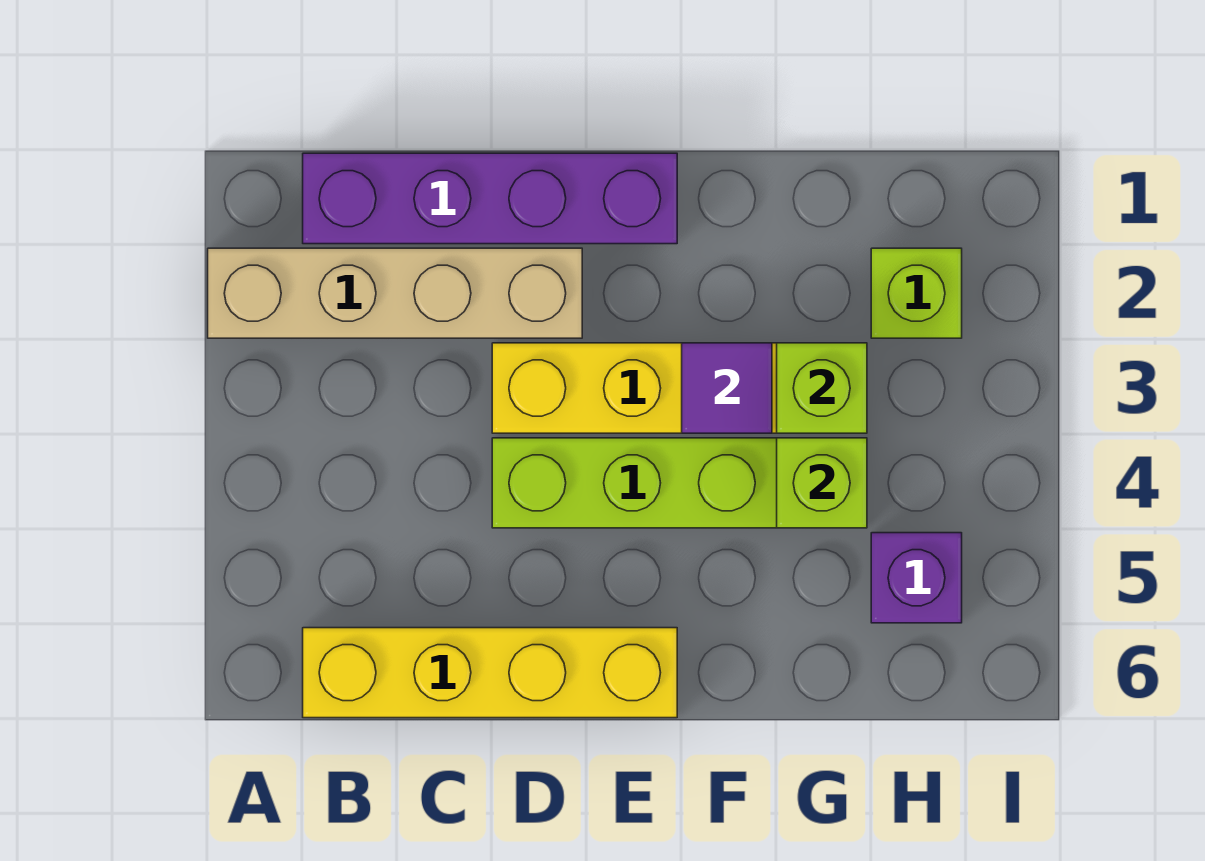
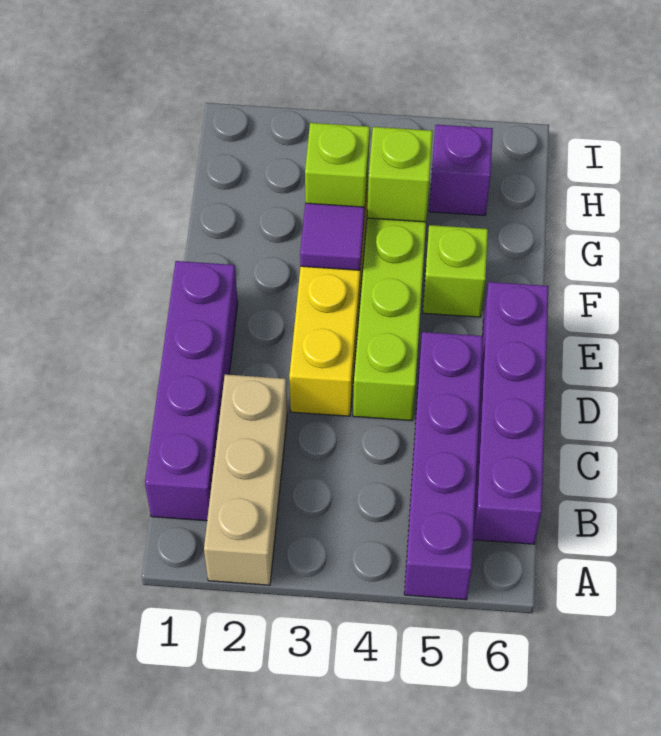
tan brick A2:D2 level 1 -> tan brick A2:C2 level 1
none -> purple brick A5:D5 level 1
yellow brick B6:E6 level 1 -> purple brick B6:E6 level 1
lime brick H2 level 1 -> lime brick F5 level 1

